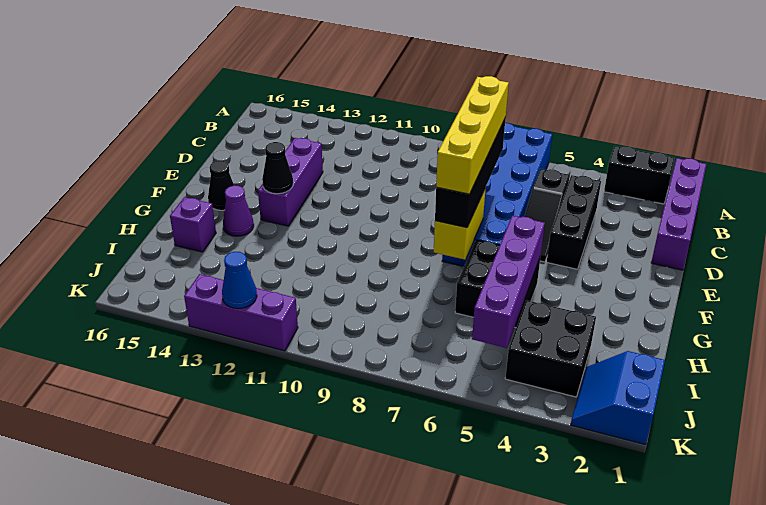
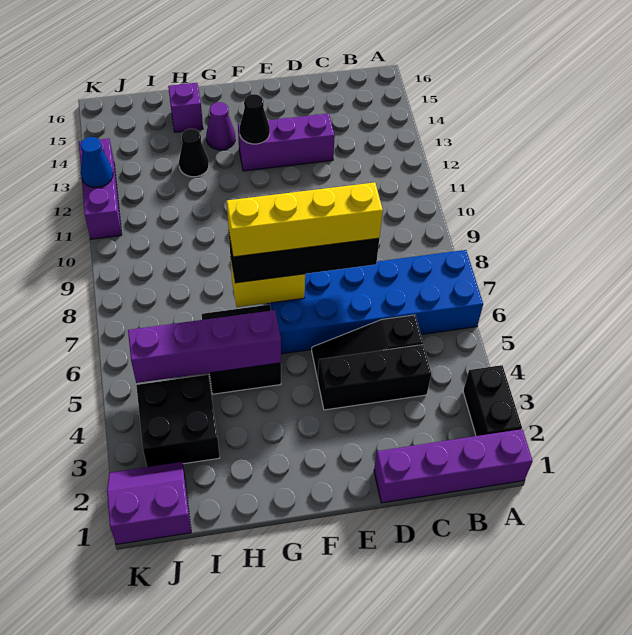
black cone F15 level 1 -> black cone H13 level 1
blue slope J1:K2 level 1 top 1 -> purple slope J1:K2 level 1 top 1

